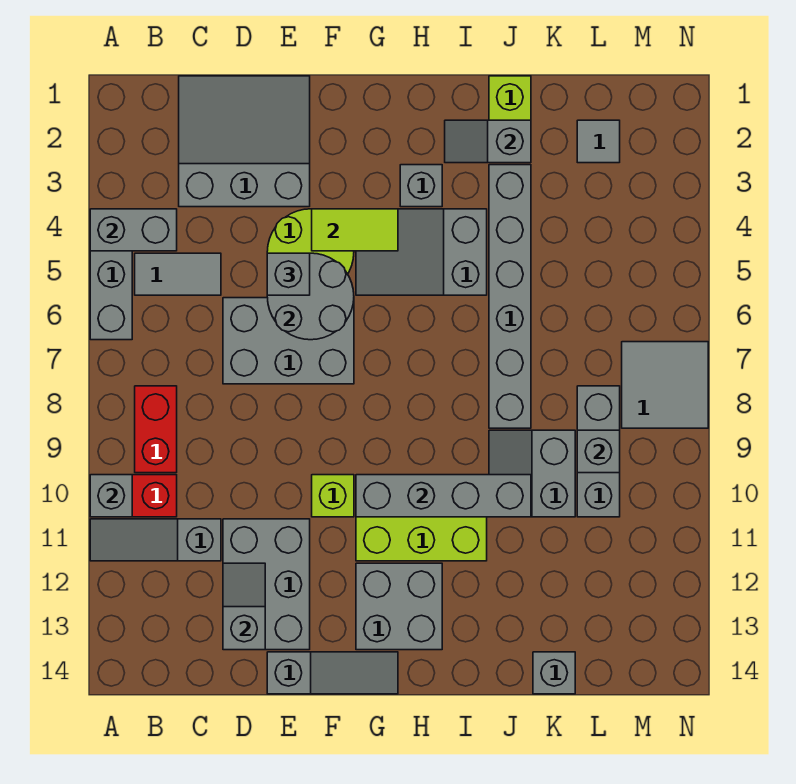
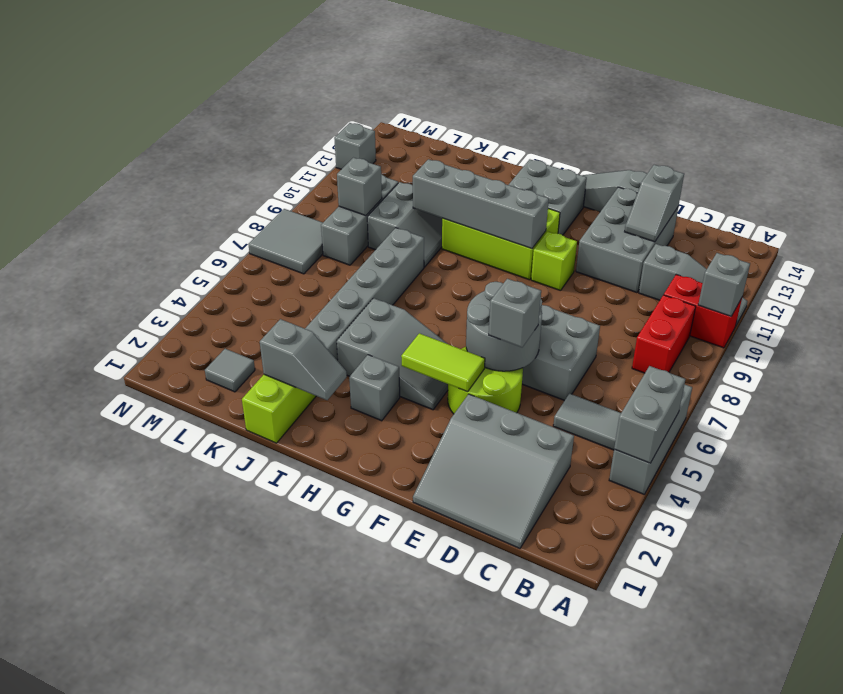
grey brick A4:B4 level 2 -> grey brick A4:A5 level 2
grey brick K14 level 1 -> grey brick N12 level 1

